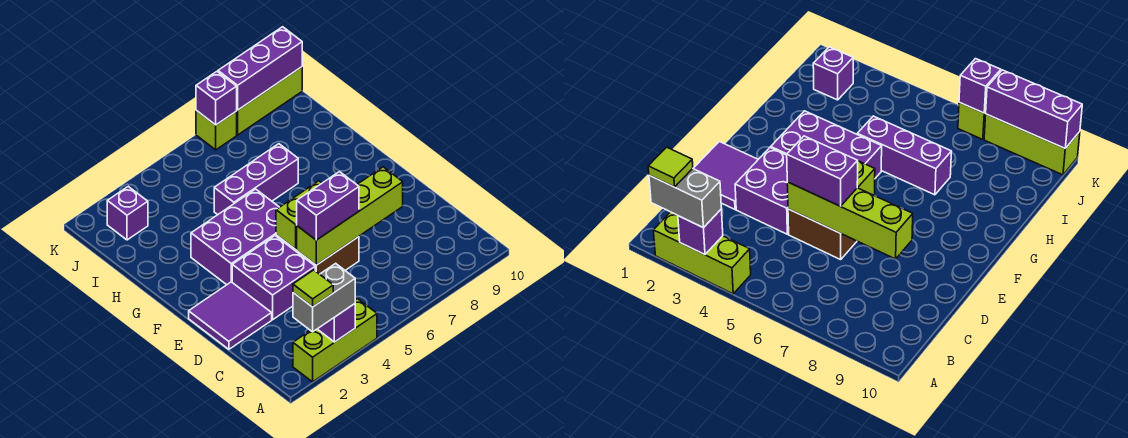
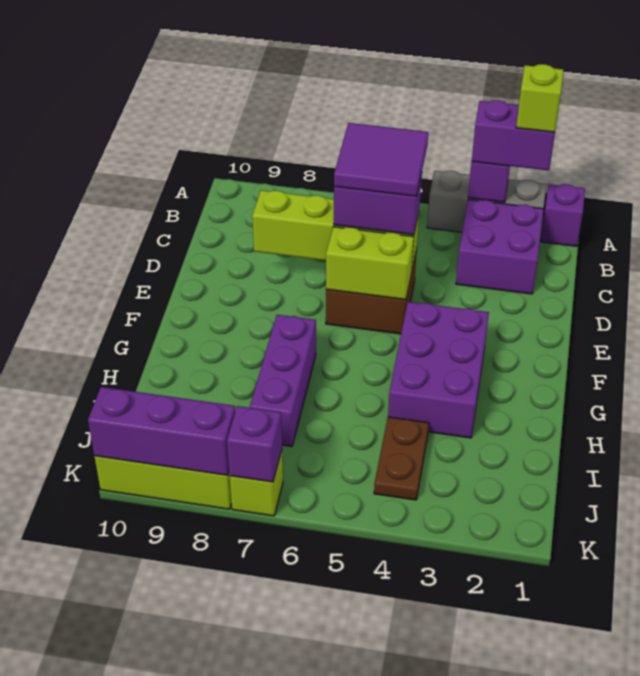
lime brick A2:A4 level 1 -> grey brick A2:A4 level 1
grey brick A2:A3 level 3 -> purple brick A2:A3 level 3
lime tile A2 level 4 -> lime brick A2 level 4
purple tile D1:E2 level 1 -> purple tile C5:D6 level 4
purple brick D3:E4 level 1 -> purple brick B2:C3 level 1
purple brick F3:G5 level 1 -> purple brick F3:H4 level 1
purple brick H5:H7 level 1 -> purple brick G7:I7 level 1
none -> brown plate I4:J4 level 1
purple brick J2 level 1 -> purple brick A1 level 1

